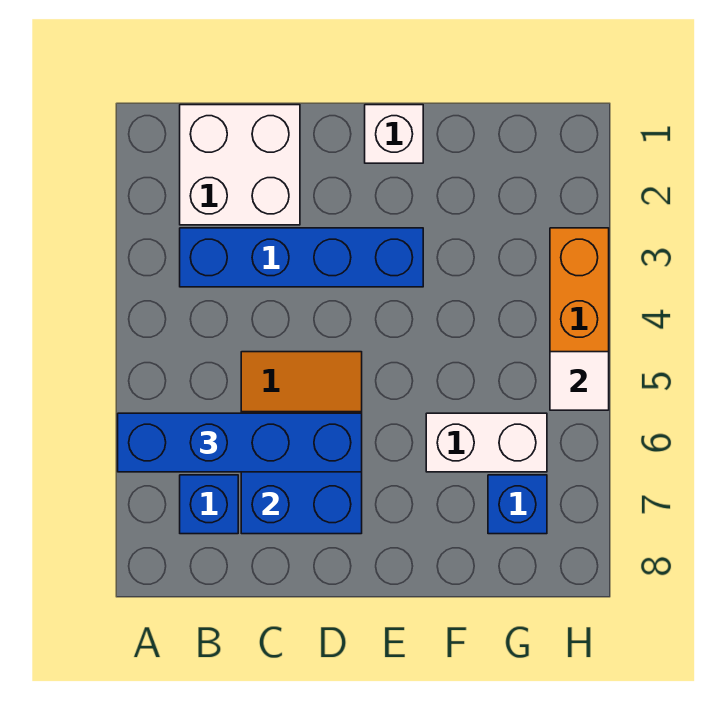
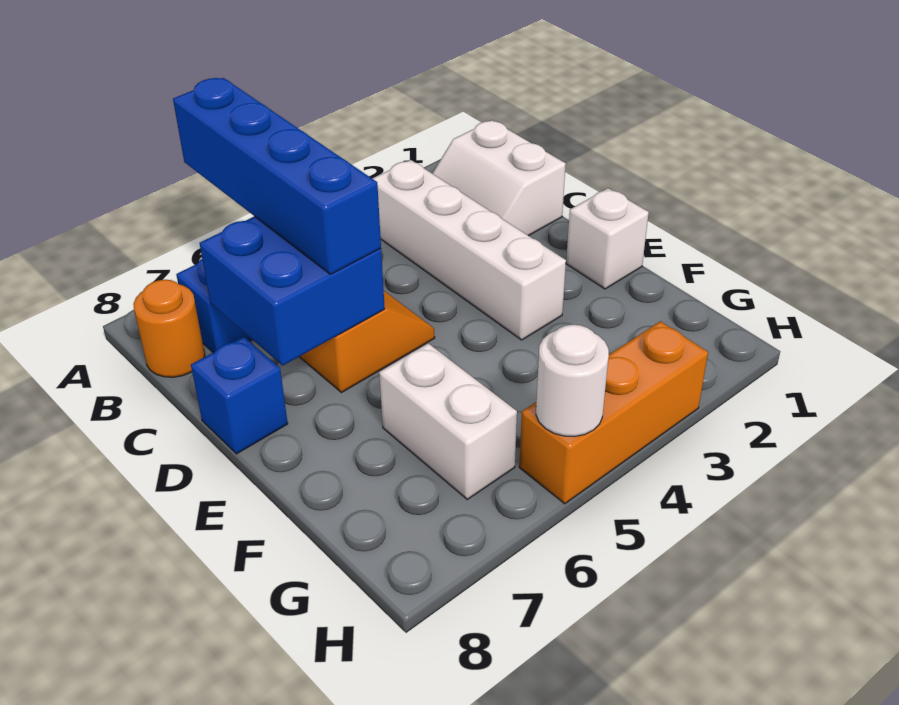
white brick B1:C2 level 1 -> white slope B1:C2 level 1 top 1
blue brick B3:E3 level 1 -> white brick B3:E3 level 1
none -> orange round brick B8 level 1
blue brick G7 level 1 -> blue brick D8 level 1
white tile H5 level 2 -> white round brick H5 level 2

